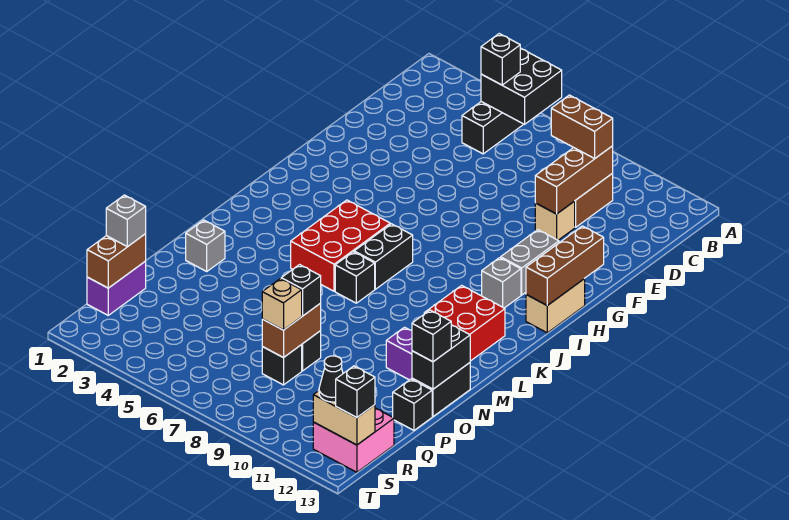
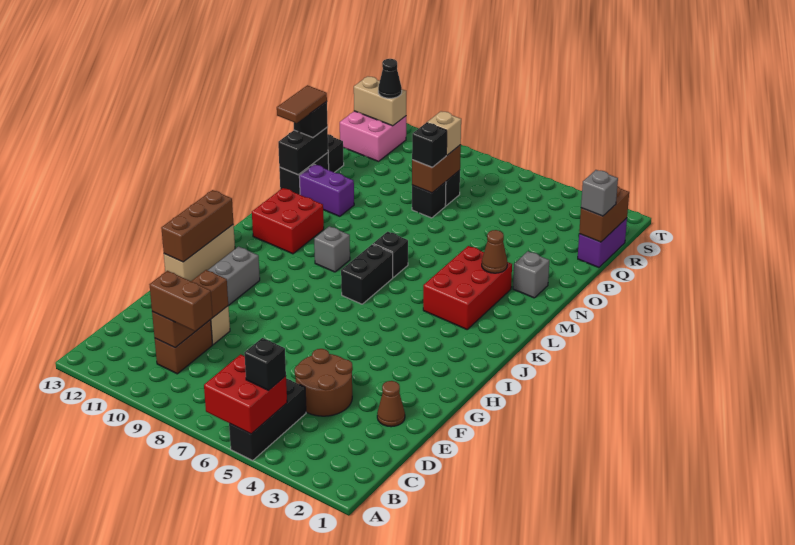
black brick A5:B6 level 2 -> red brick A5:B6 level 2
none -> brown round brick D4:E5 level 1
none -> brown cone E2 level 1
tan brick H13:I13 level 1 -> tan brick G13:I13 level 1
grey brick I11 level 1 -> grey brick K9 level 1
red brick J5:L6 level 1 -> red brick K3:M4 level 1
none -> brown cone M3 level 2
none -> brown tile N13:O13 level 4
black brick S13 level 3 -> none

